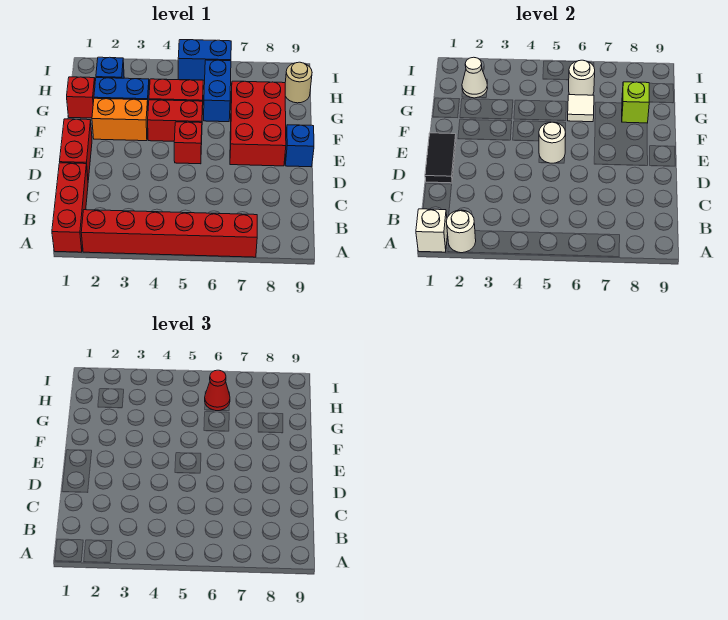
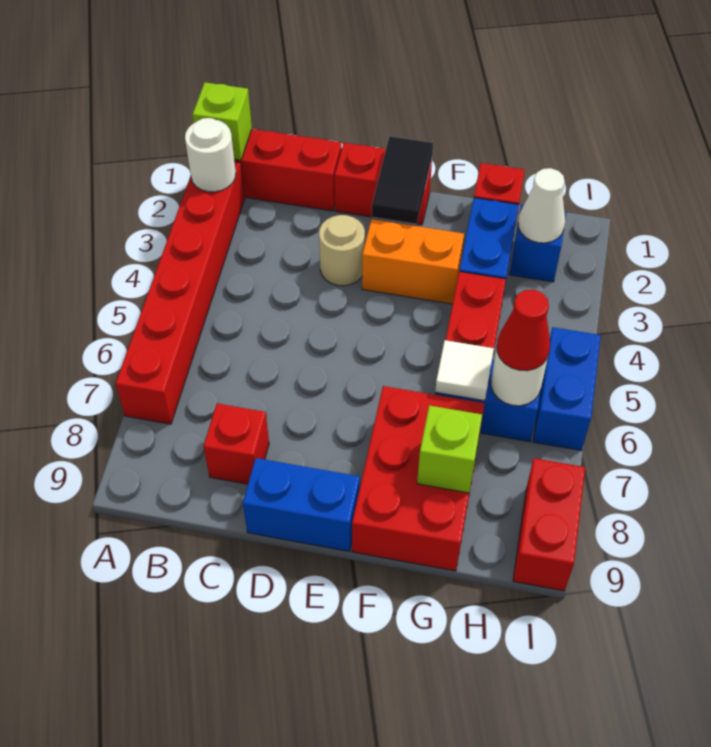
white brick A1 level 2 -> lime brick A1 level 2
black tile D1:E1 level 2 -> black tile E1:E2 level 2
red brick E5 level 1 -> red brick C8 level 1
white round brick E5 level 2 -> none
red brick E7:G8 level 1 -> red brick F7:G9 level 1
blue brick E9 level 1 -> blue brick D9:E9 level 1
orange brick F2:F3 level 1 -> orange brick E3:F3 level 1
red brick F4:F5 level 1 -> red brick I8:I9 level 1
tan round brick H9 level 1 -> tan round brick D3 level 1

